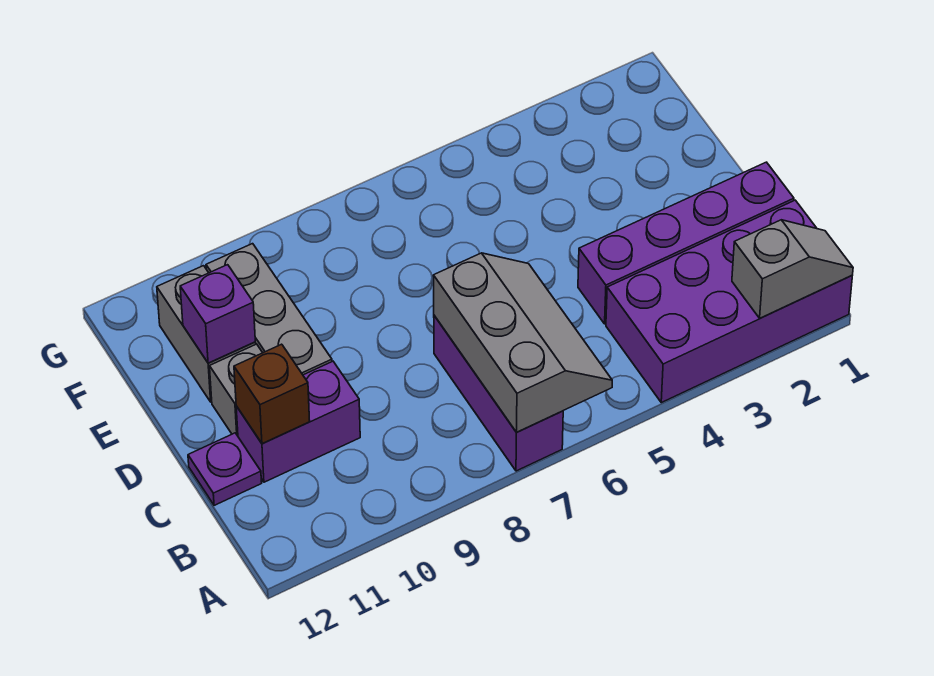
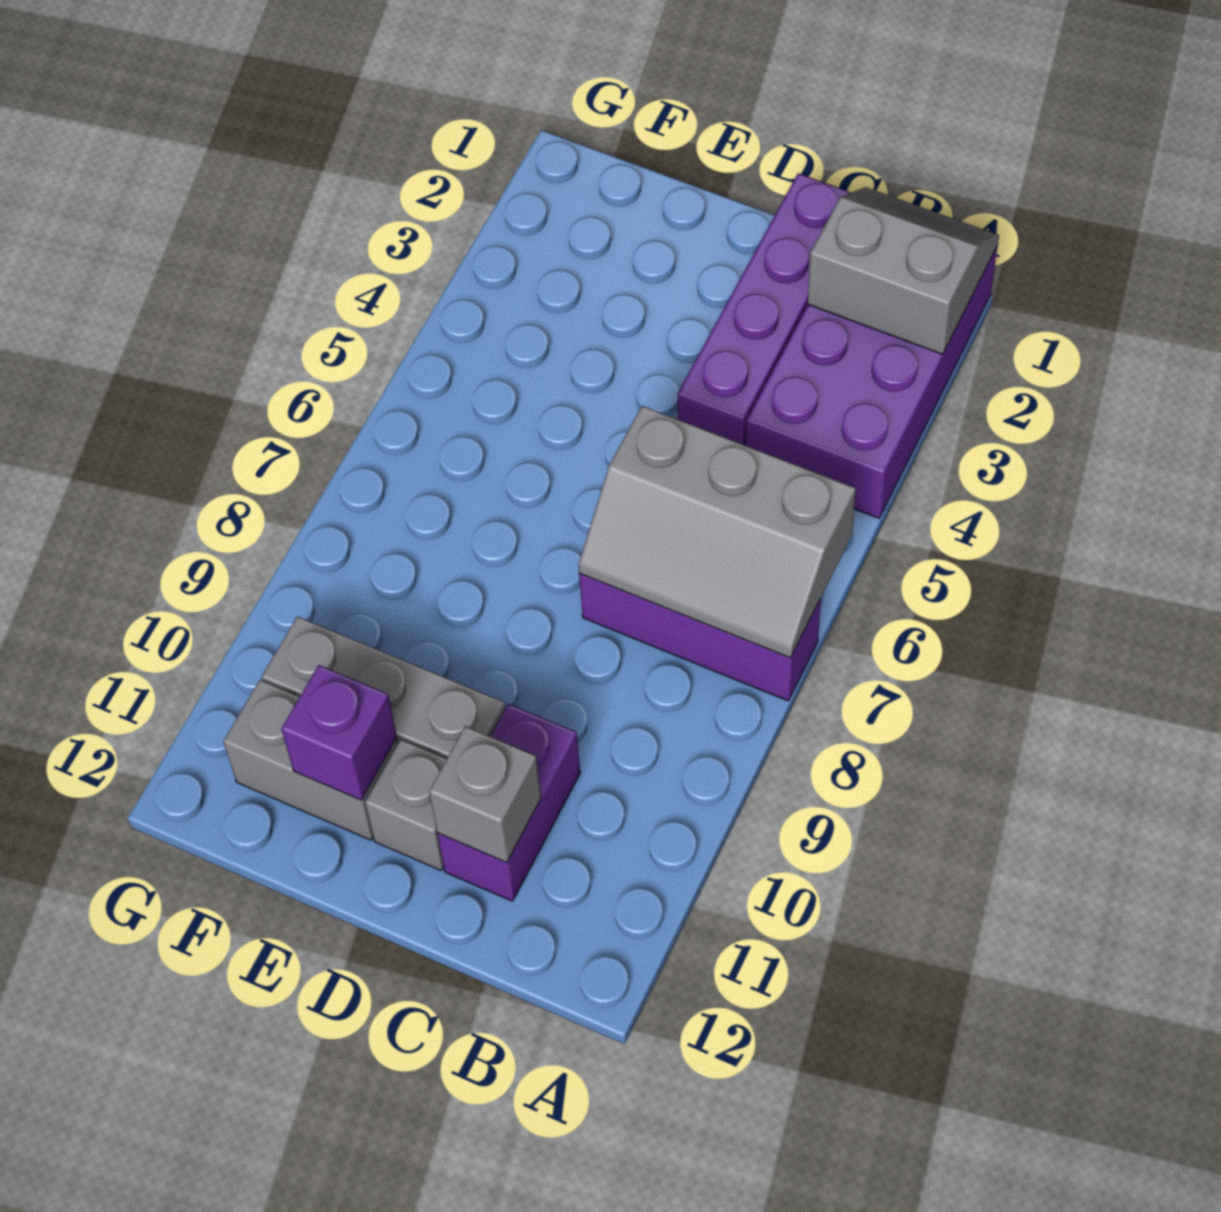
grey slope A1:A2 level 2 top 2 -> grey slope A1:B2 level 2 top 2
grey slope A6:C7 level 2 top 7 -> grey slope A6:C7 level 2 top 6
brown brick C11 level 2 -> grey brick C11 level 2
purple plate C12 level 1 -> none

